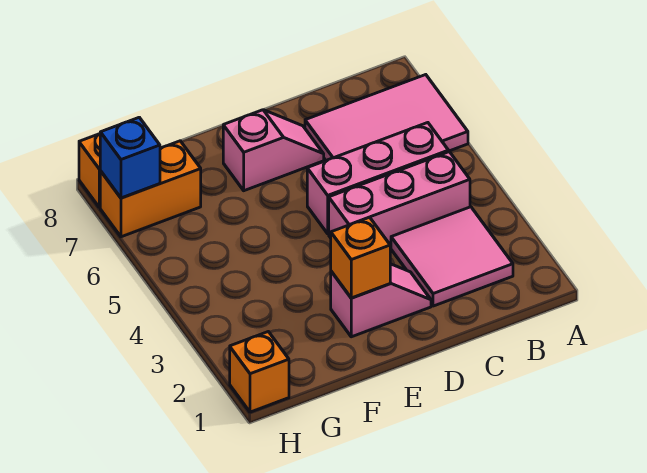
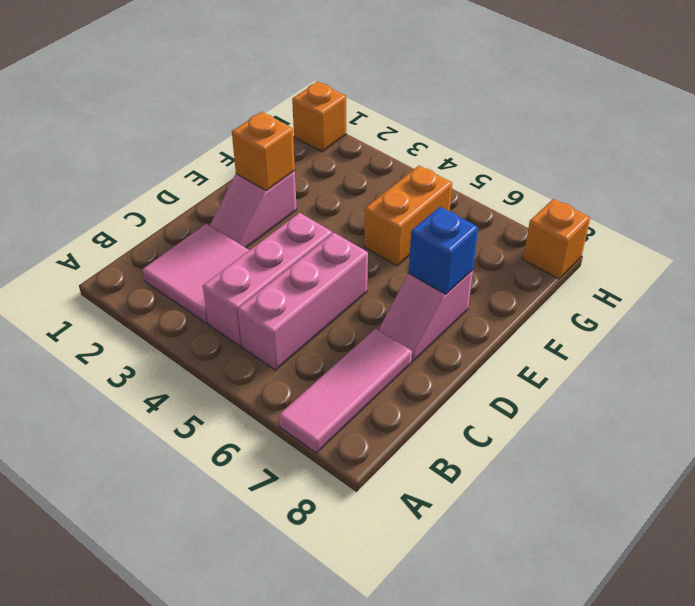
pink tile A6:C7 level 1 -> pink tile A7:C7 level 1
orange brick G7:H7 level 1 -> orange brick F5:G5 level 1
blue brick H7 level 2 -> blue brick E7 level 2

